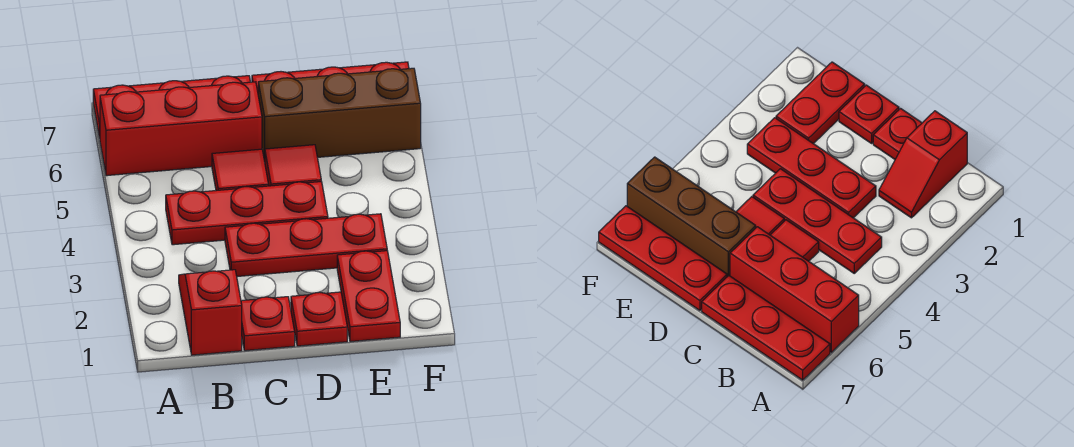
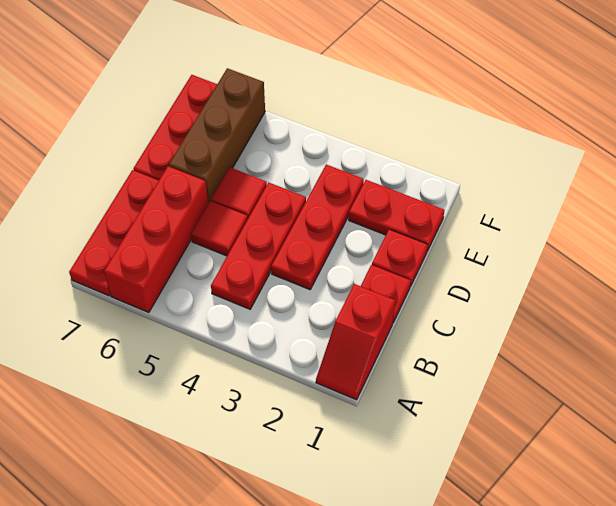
red slope B1:B2 level 1 top 1 -> red slope A1:B1 level 1 top B

